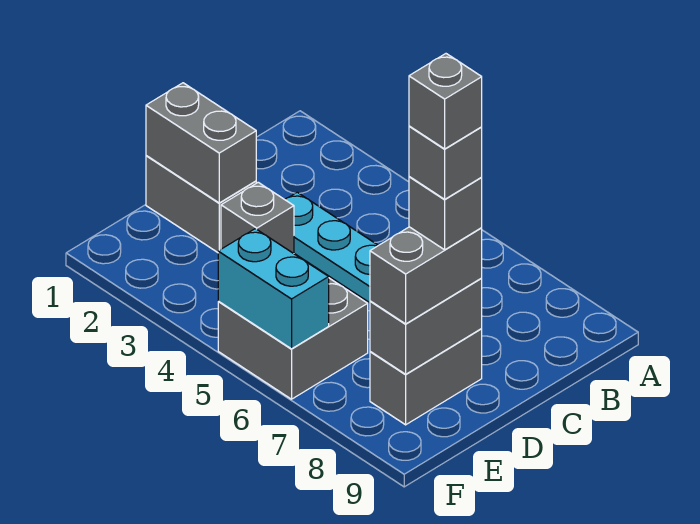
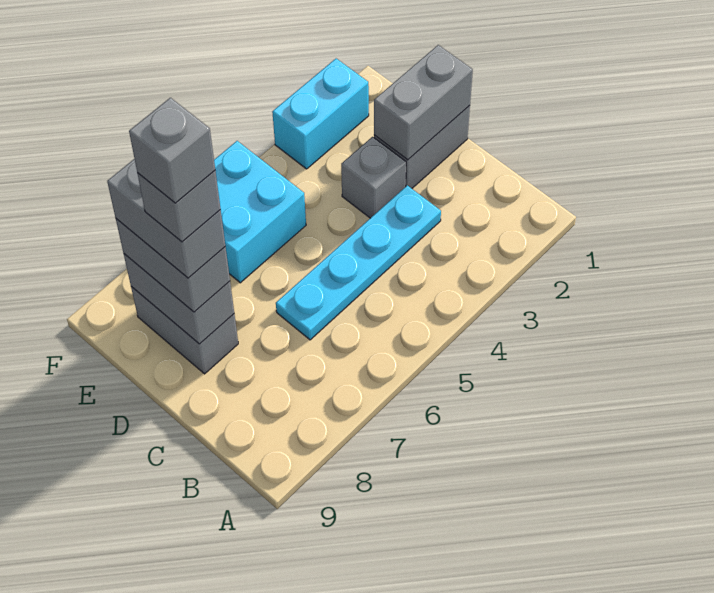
grey brick D8 level 4 -> grey brick D8:E8 level 4
grey brick E5:F6 level 1 -> cyan brick E5:F6 level 1
cyan brick F5:F6 level 2 -> cyan brick F2:F3 level 1

